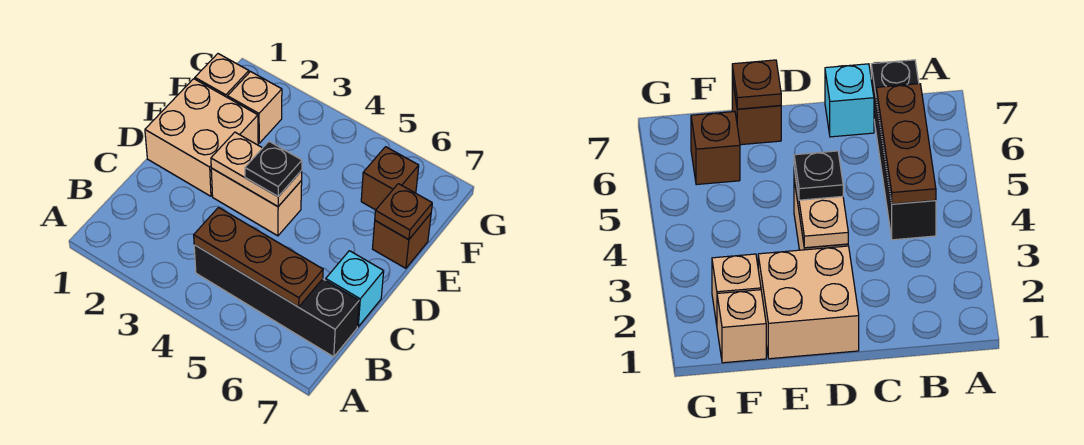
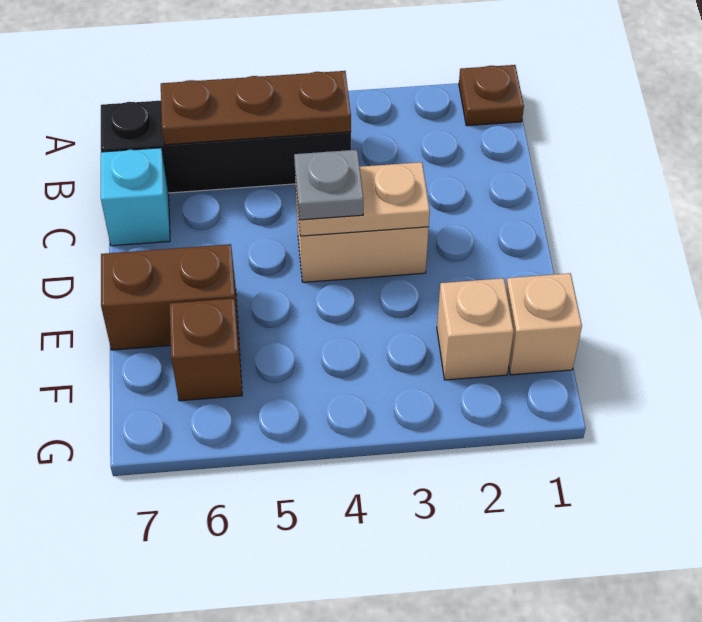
tan brick D1:E2 level 1 -> none
black plate D4 level 3 -> grey plate D4 level 3
brown brick E7 level 1 -> brown brick E6:E7 level 1
brown plate E7 level 2 -> brown plate A1 level 1

